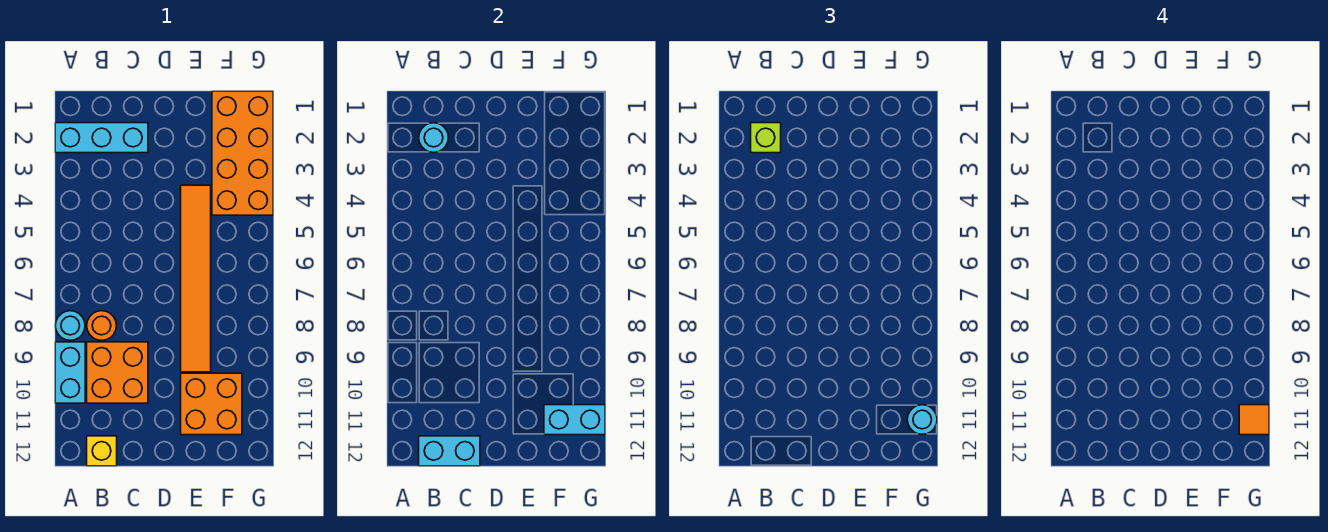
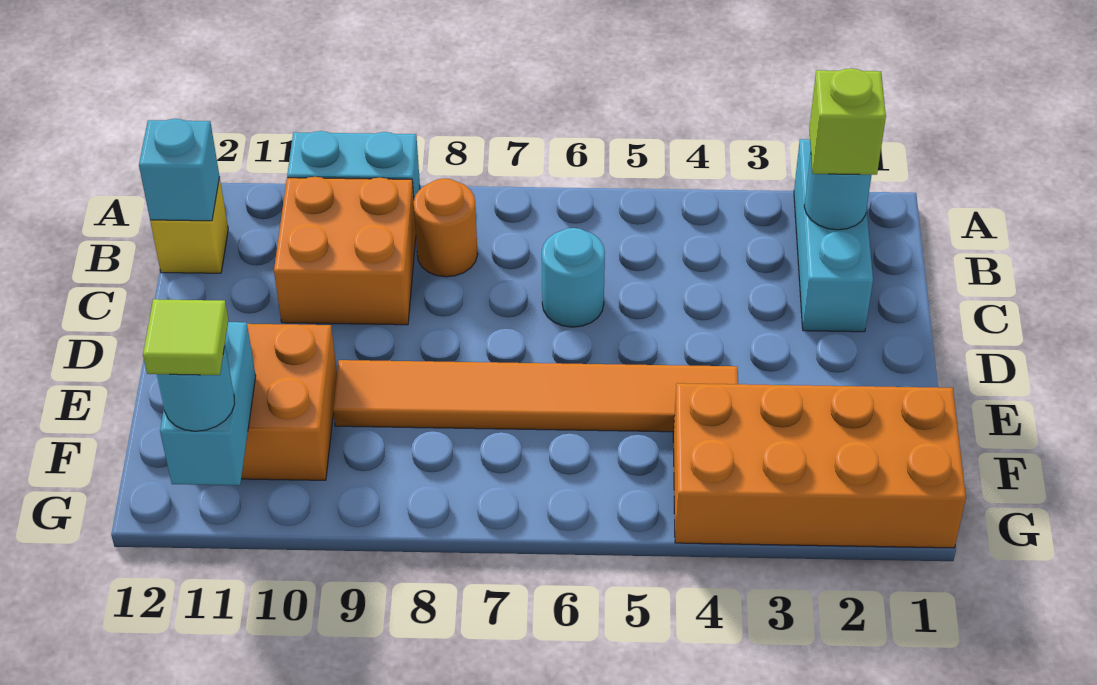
cyan round brick A8 level 1 -> cyan round brick C6 level 1
cyan brick B12:C12 level 2 -> cyan brick B12 level 2
orange tile G11 level 4 -> lime tile G11 level 4

